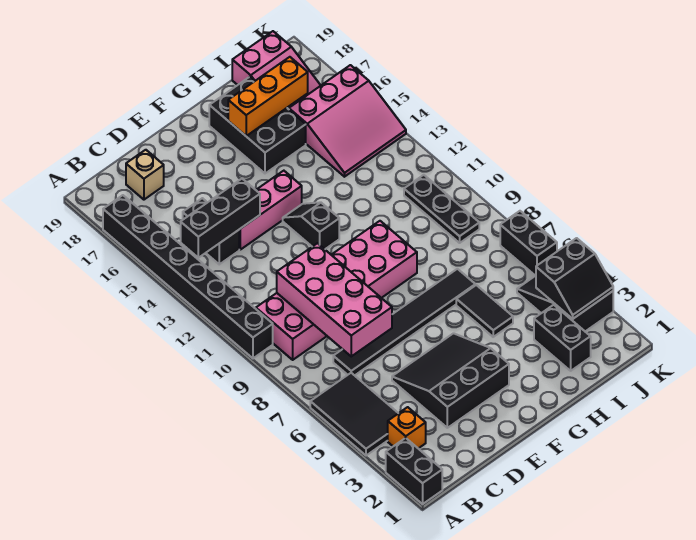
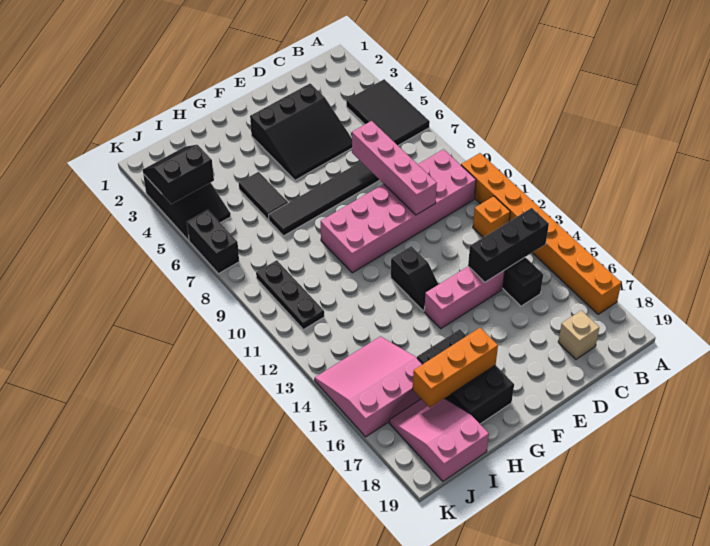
black brick A1:A2 level 1 -> none
black brick A10:A17 level 1 -> orange brick A10:A17 level 1
orange brick B3 level 1 -> orange brick B12 level 1
pink brick C7:D10 level 2 -> pink brick D7:D10 level 2
black brick I2:I3 level 1 -> none

